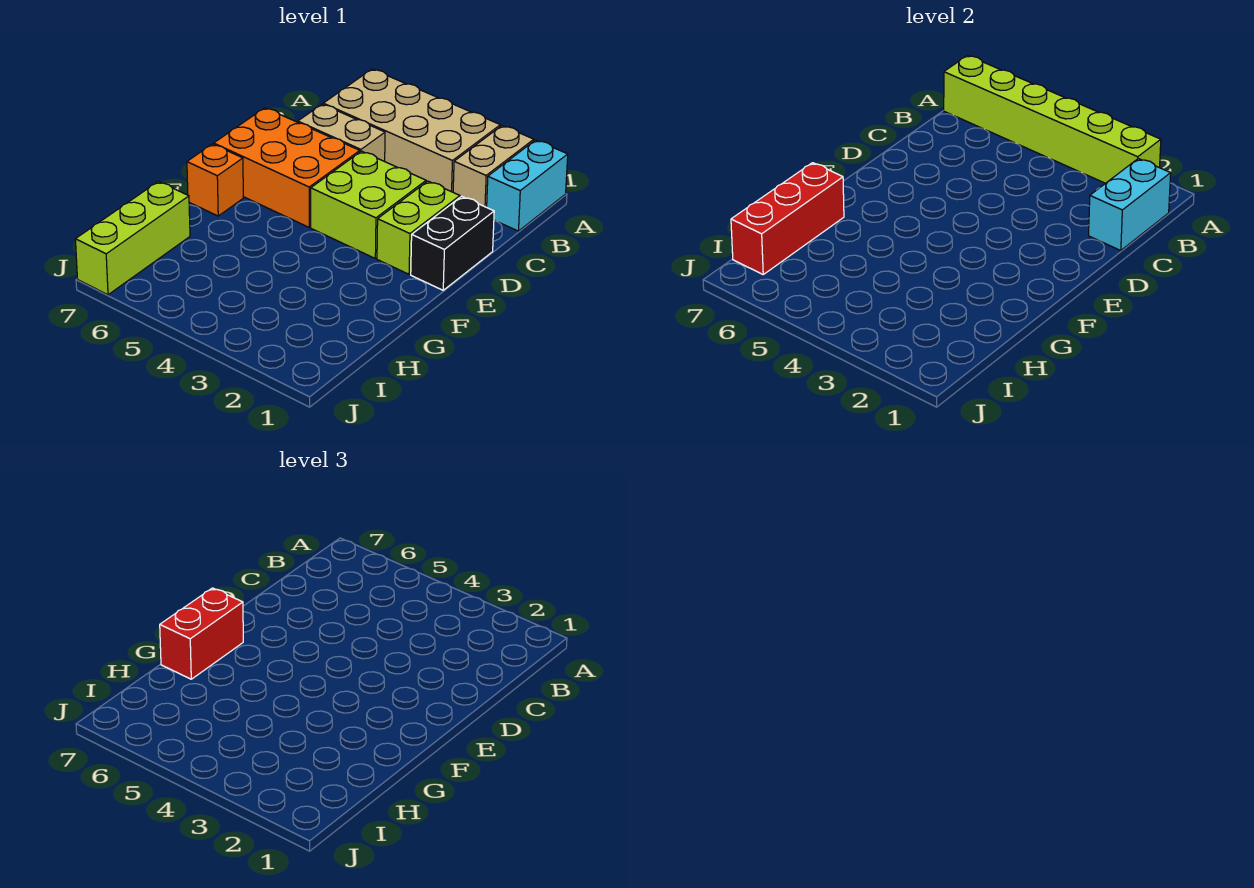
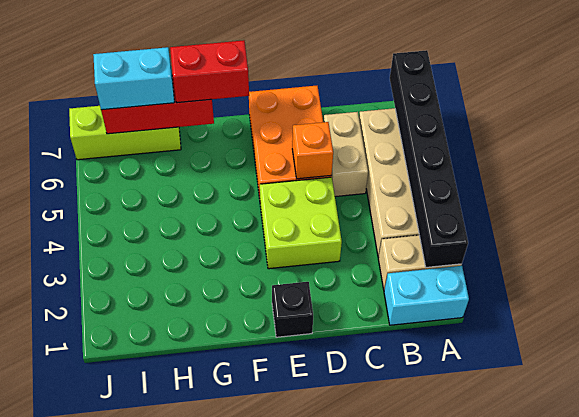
lime brick A2:A7 level 2 -> black brick A2:A7 level 2
cyan brick B1:C1 level 2 -> cyan brick H7:I7 level 3
black brick D1:E1 level 1 -> black brick E1 level 1
lime brick D2:E2 level 1 -> none
orange brick F7 level 1 -> orange brick D5 level 2

